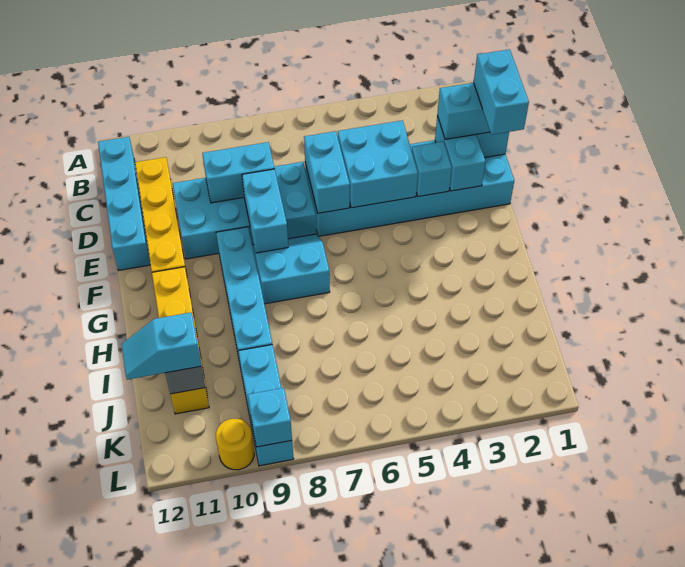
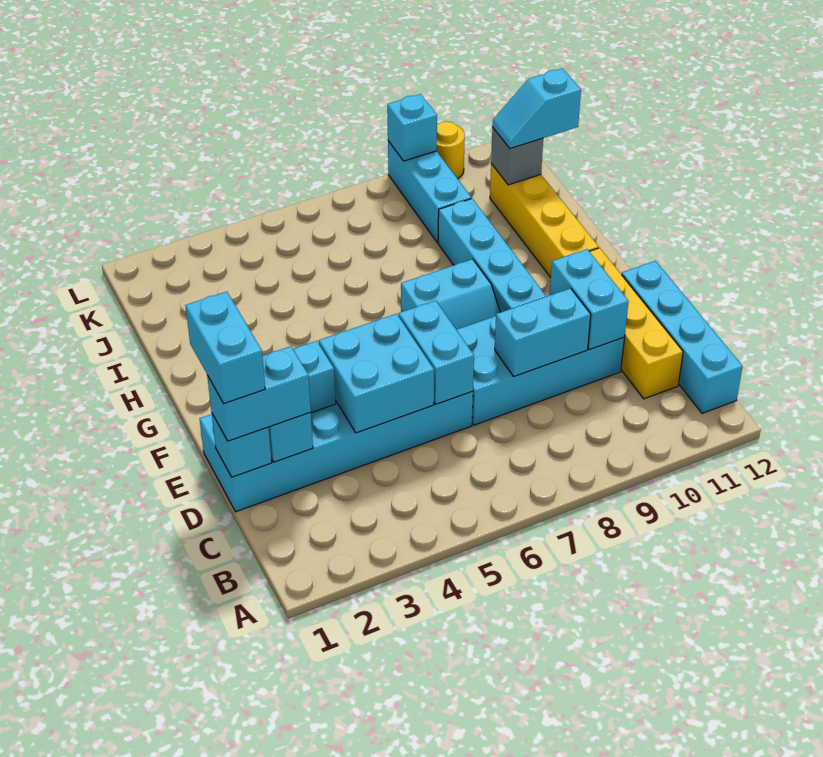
cyan brick E8:F8 level 2 -> cyan brick D10:E10 level 2
cyan slope J11:J12 level 3 top 11 -> cyan slope J11:J12 level 3 top 12

